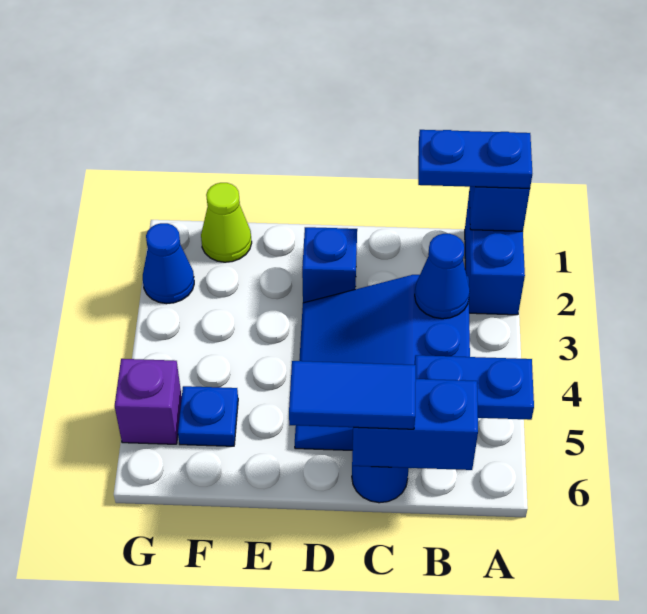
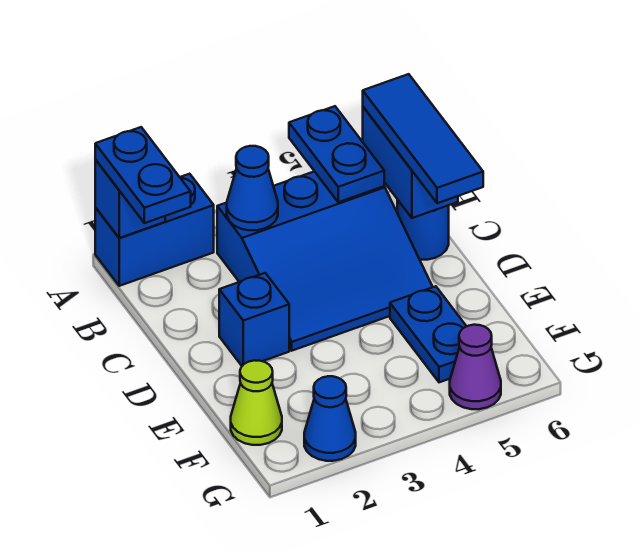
blue tile C6:D6 level 3 -> blue tile B6:D6 level 3
blue plate F5 level 1 -> blue plate E5:F5 level 1
purple brick G5 level 1 -> purple cone G5 level 1

